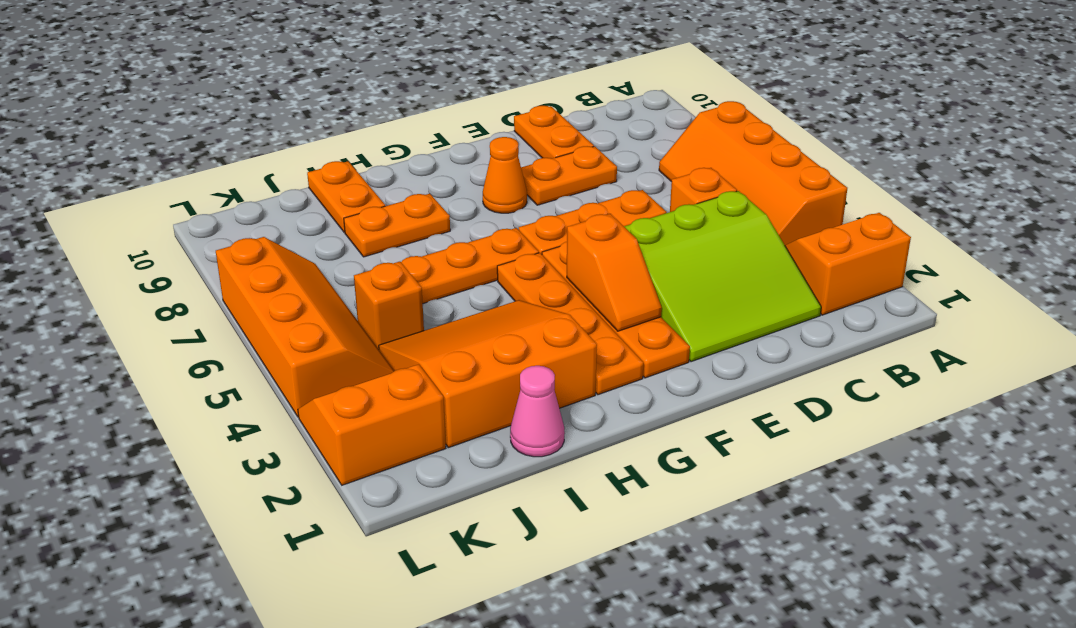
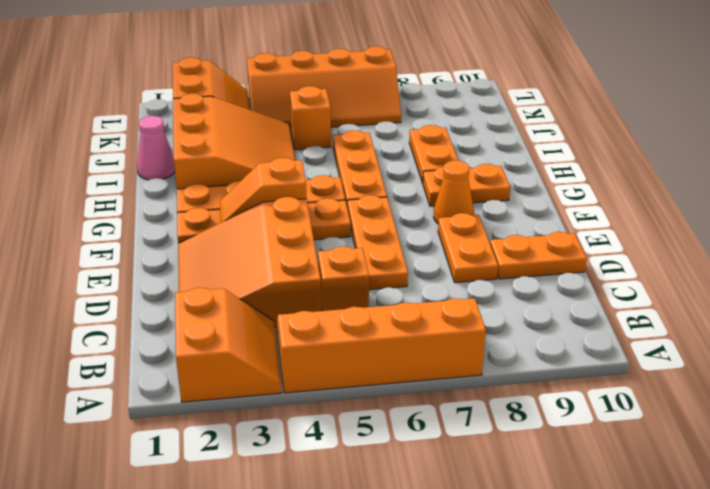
lime slope C2:E4 level 1 top 4 -> orange slope C2:E4 level 1 top 4
orange plate I9:I10 level 1 -> orange plate G8:G9 level 1

